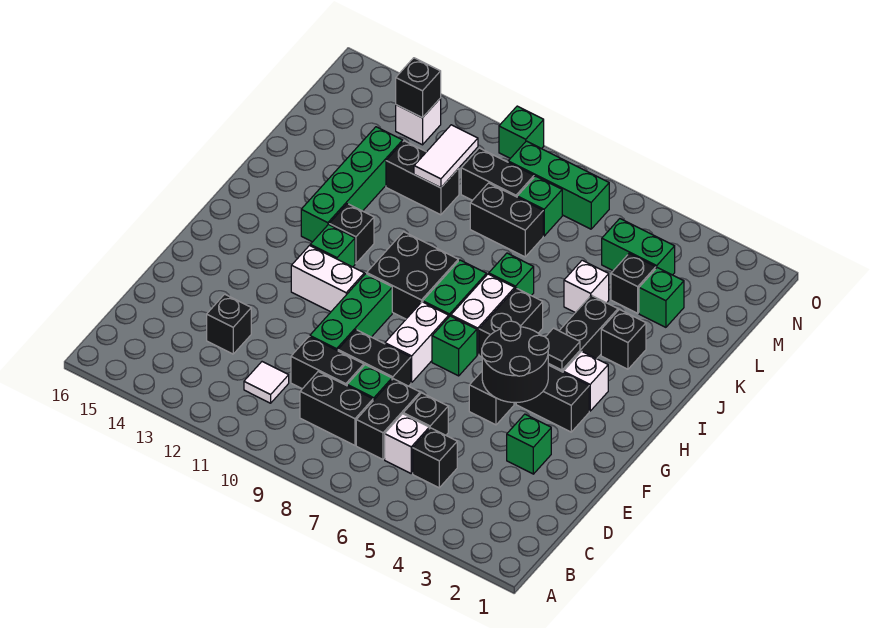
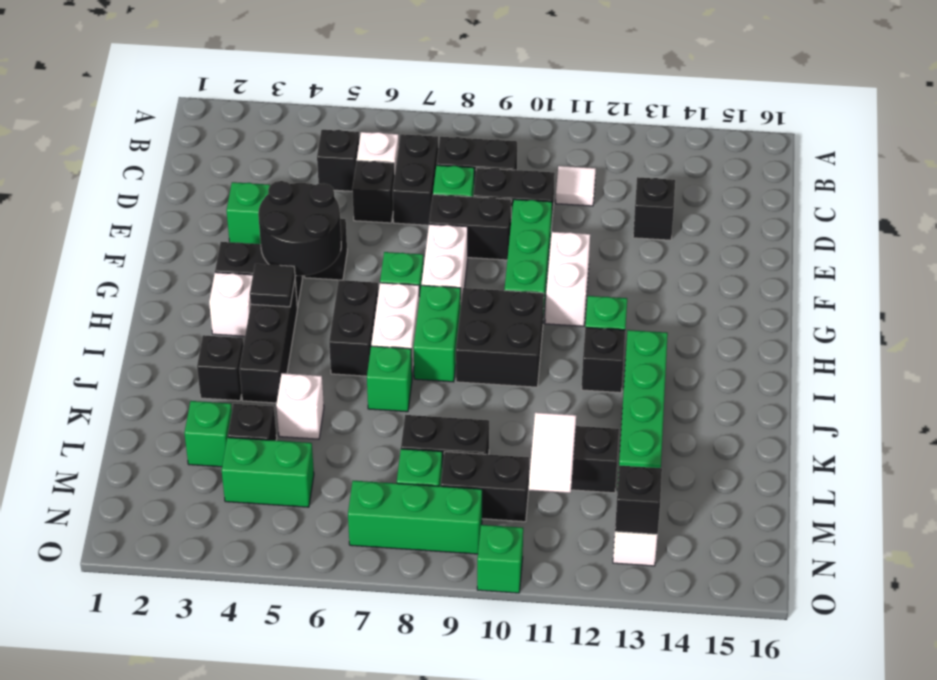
white brick G11:G12 level 1 -> white brick F11:G11 level 1

